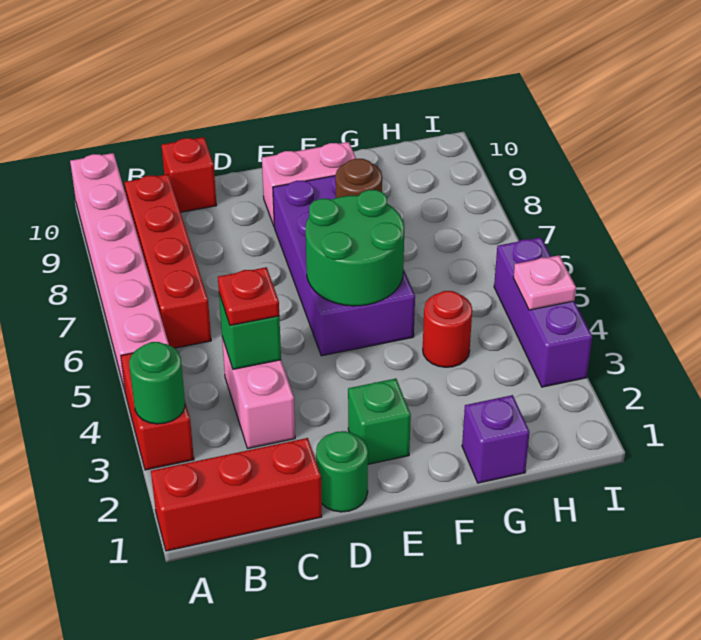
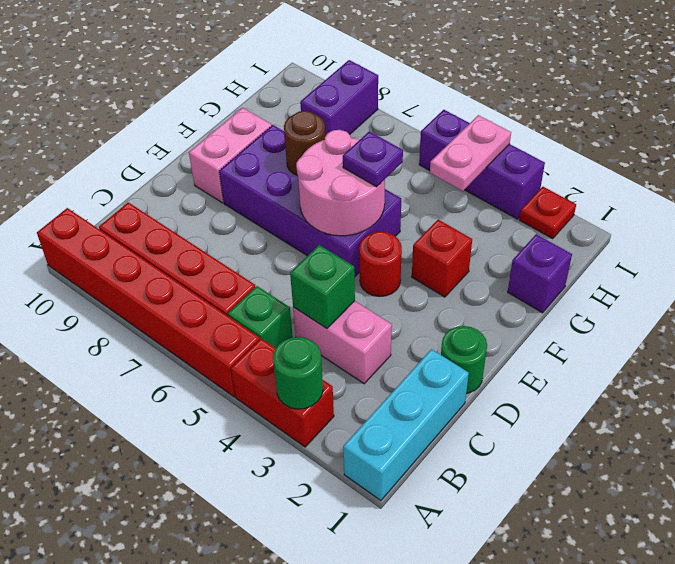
red brick A1:C1 level 1 -> cyan brick A1:C1 level 1
pink brick A5:A10 level 1 -> red brick A5:A10 level 1
red plate C4 level 3 -> red plate I2 level 1
red brick C10 level 1 -> red brick F3 level 1
green brick E2 level 1 -> green brick B5 level 1
green round brick E5:F6 level 2 -> pink round brick E5:F6 level 2
none -> purple plate F5 level 3
red round brick G4 level 1 -> red round brick E4 level 1
none -> purple brick H8:I8 level 1
pink plate I4 level 2 -> pink plate H4:I4 level 2

